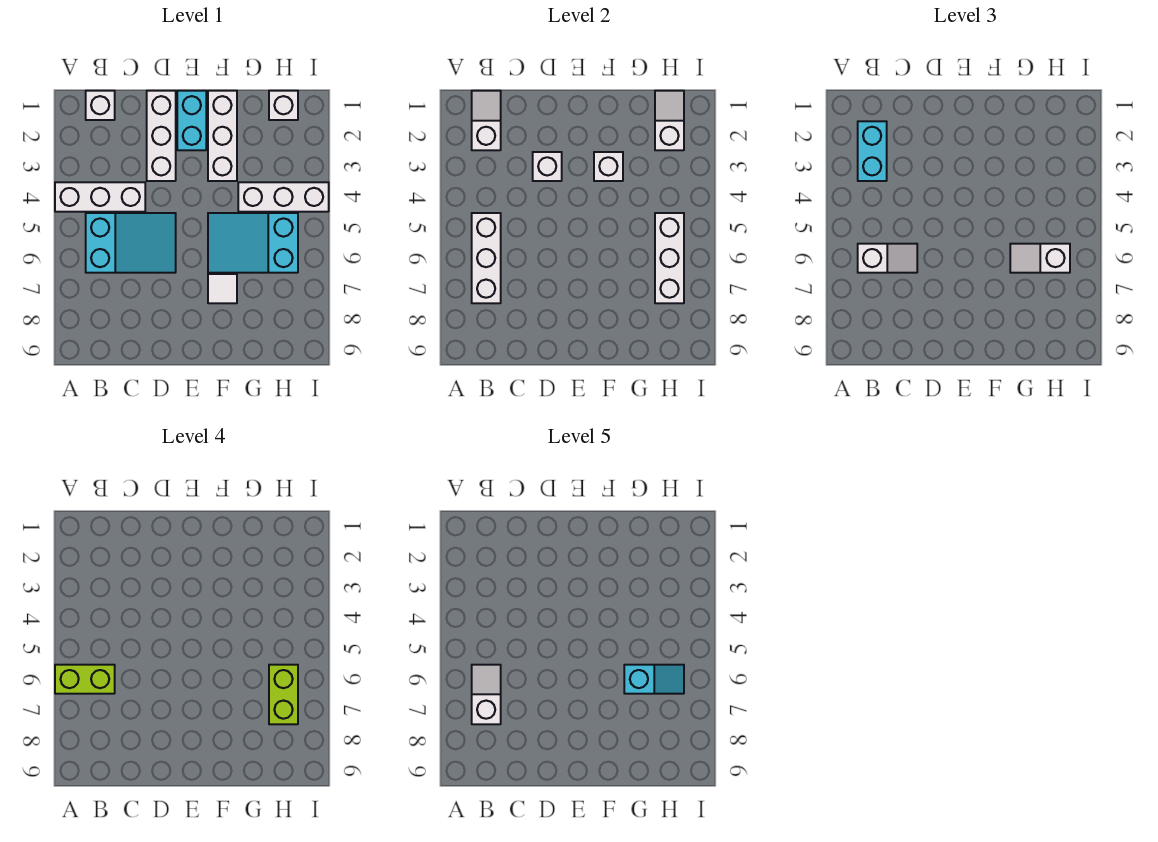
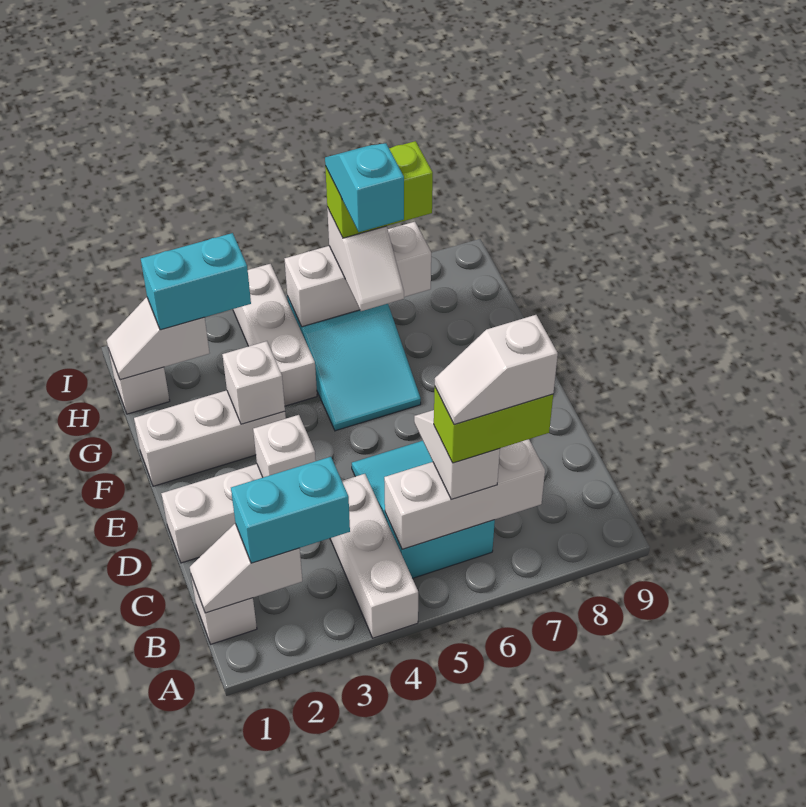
lime brick A6:B6 level 4 -> lime brick B6:B7 level 4
cyan brick E1:E2 level 1 -> cyan brick H2:H3 level 3
white tile F7 level 1 -> none

